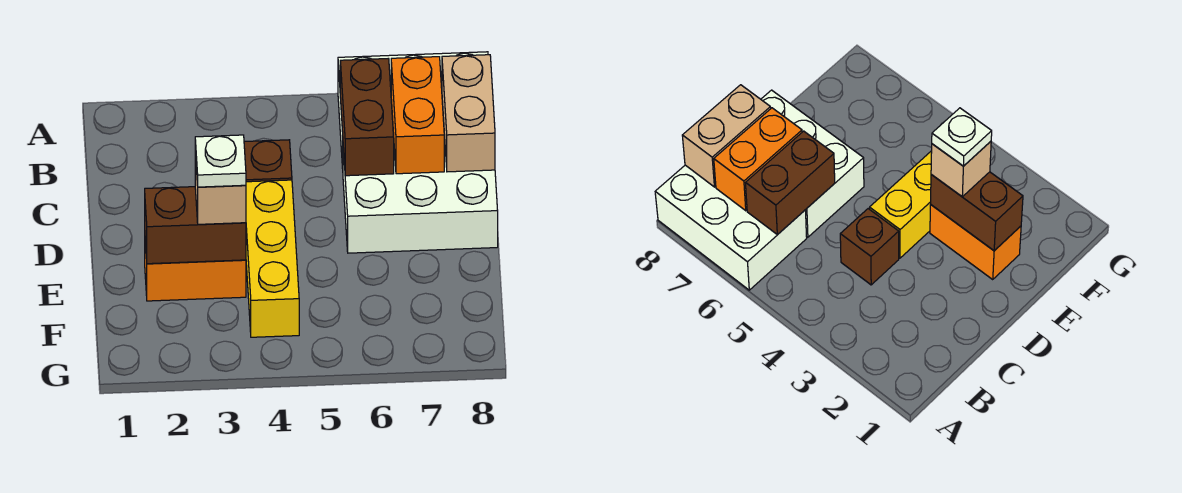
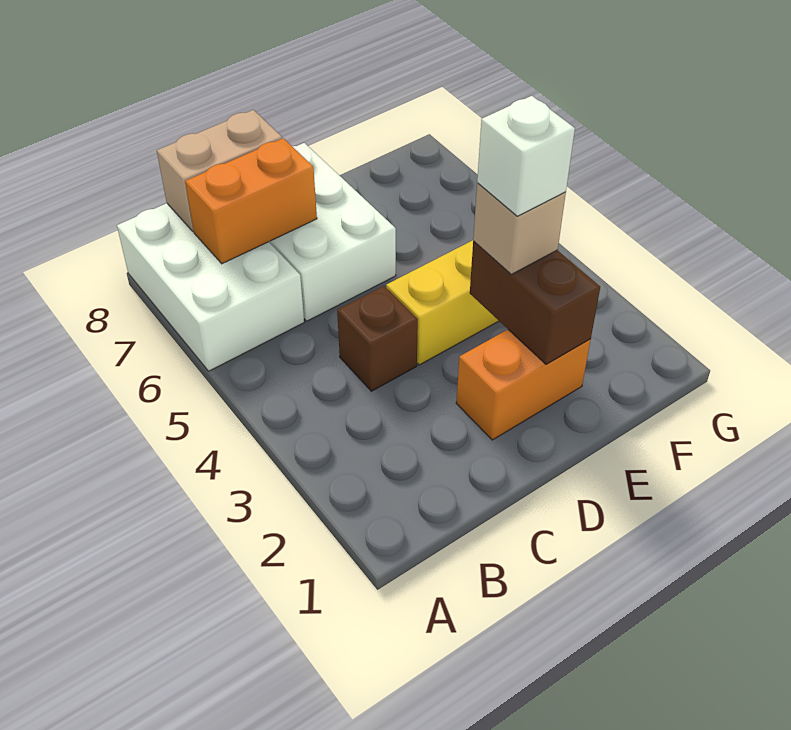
brown brick B6:C6 level 2 -> none
orange brick E2:E3 level 1 -> orange brick D2:E2 level 1
white plate E3 level 4 -> white brick E3 level 4

